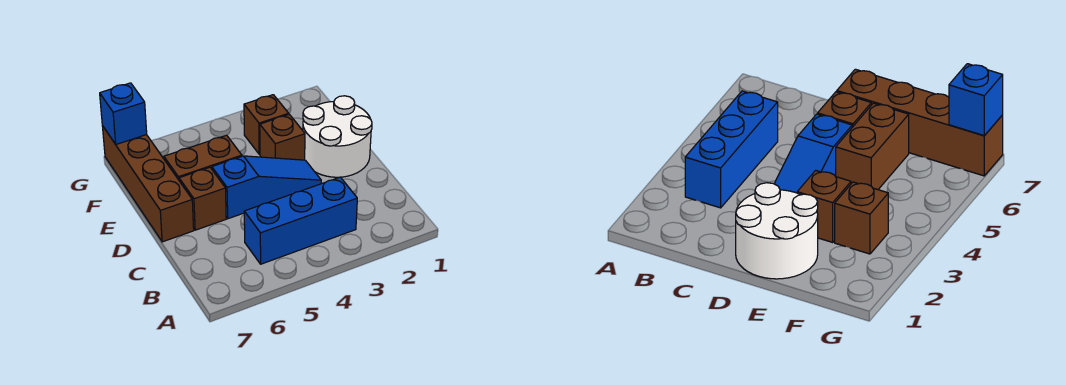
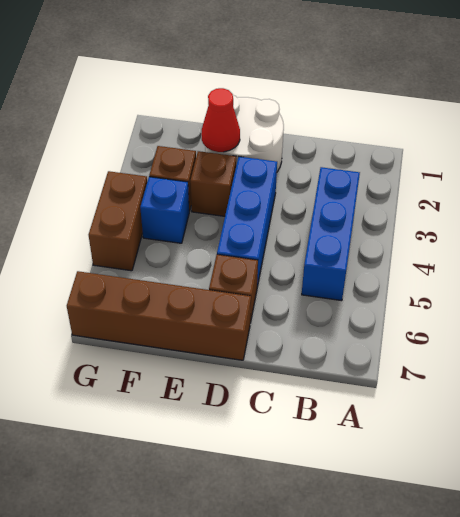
blue slope D3:D5 level 1 top 5 -> blue brick D3:D5 level 1
none -> red cone E2 level 2
brown brick E5:E6 level 1 -> brown brick G4:G5 level 1
blue brick G7 level 2 -> blue brick F4 level 1

